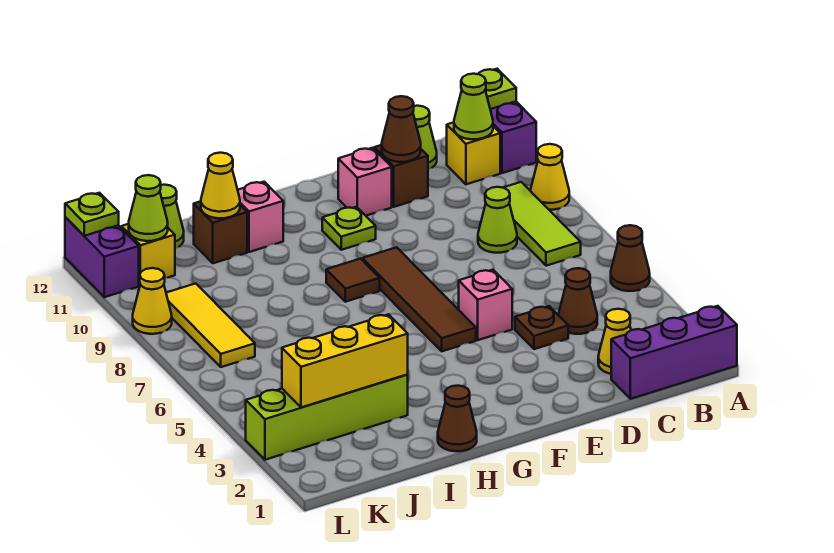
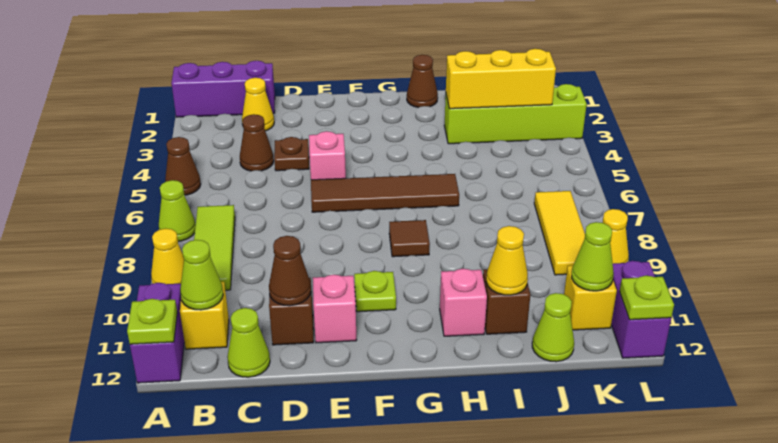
lime cone C8 level 1 -> lime cone A7 level 1
brown tile F5:F8 level 1 -> brown tile E6:H6 level 1

